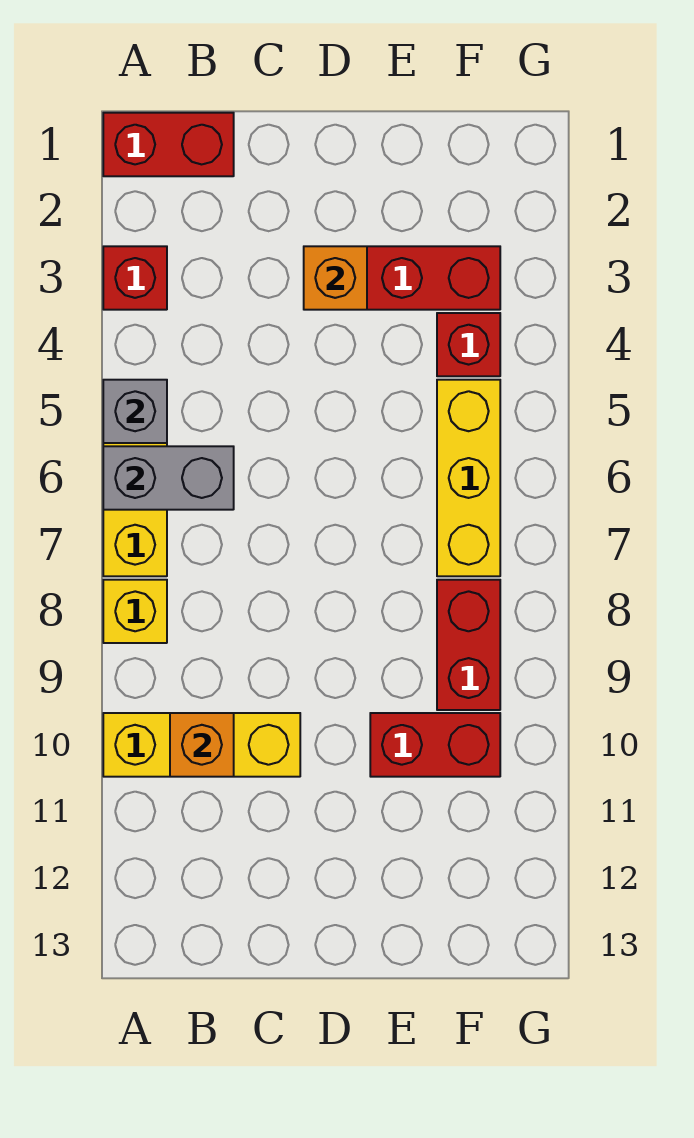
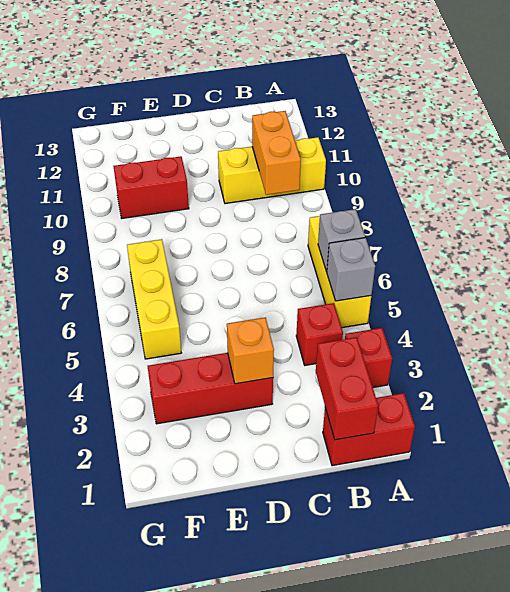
grey brick A6:B6 level 2 -> grey brick A6 level 2
yellow brick A8 level 1 -> none
orange brick B10 level 2 -> orange brick B9:B10 level 2
red brick F4 level 1 -> red brick B4 level 1
red brick F8:F9 level 1 -> red brick B1:B2 level 2

